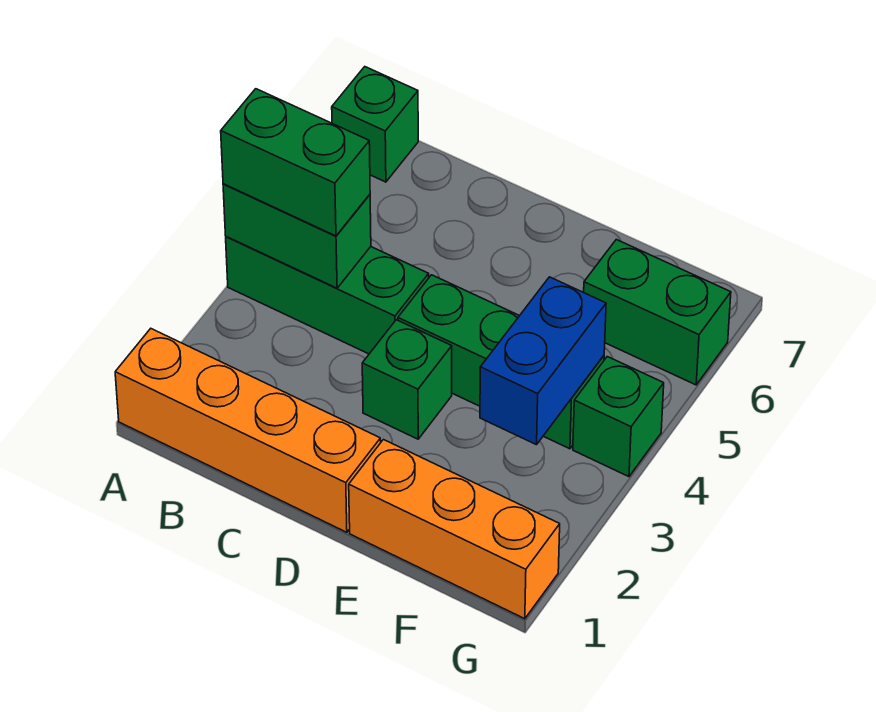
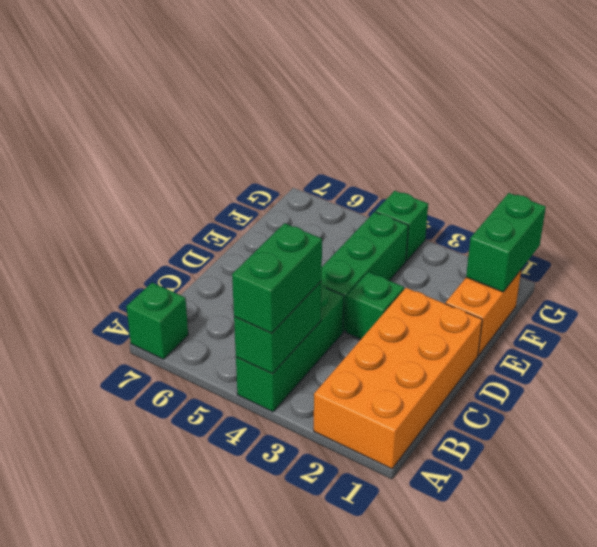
orange brick A1:D1 level 1 -> orange brick A1:D2 level 1
orange brick E1:G1 level 1 -> orange brick E1:F1 level 1
blue brick F3:F4 level 2 -> none
green brick F6:G6 level 1 -> green brick F1:G1 level 2

